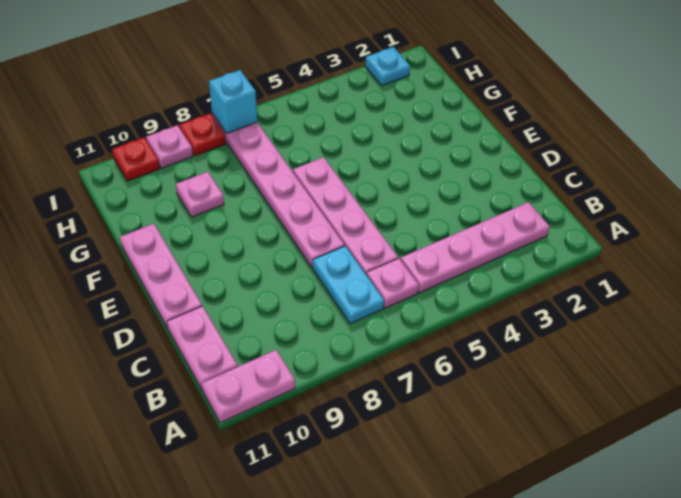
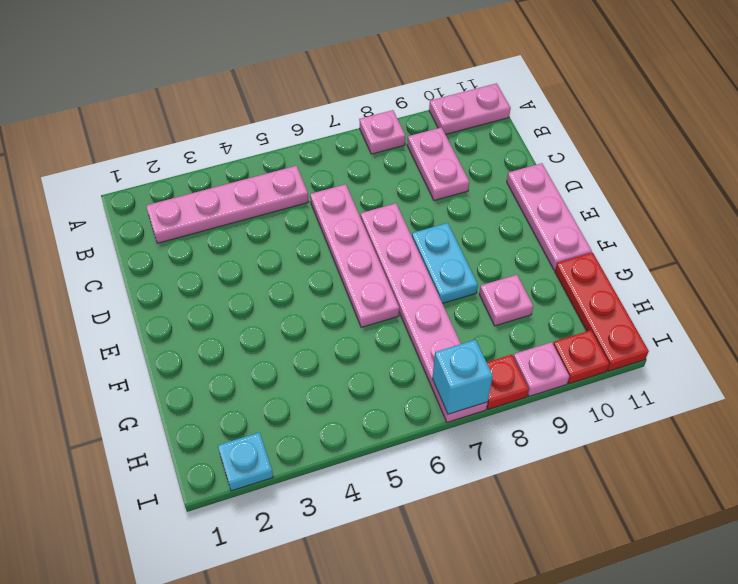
pink plate B6 level 1 -> pink plate A8 level 1
cyan plate B7:C7 level 1 -> cyan plate E8:F8 level 1
pink plate B11:C11 level 1 -> pink plate B9:C9 level 1
none -> red plate G11:I11 level 1

